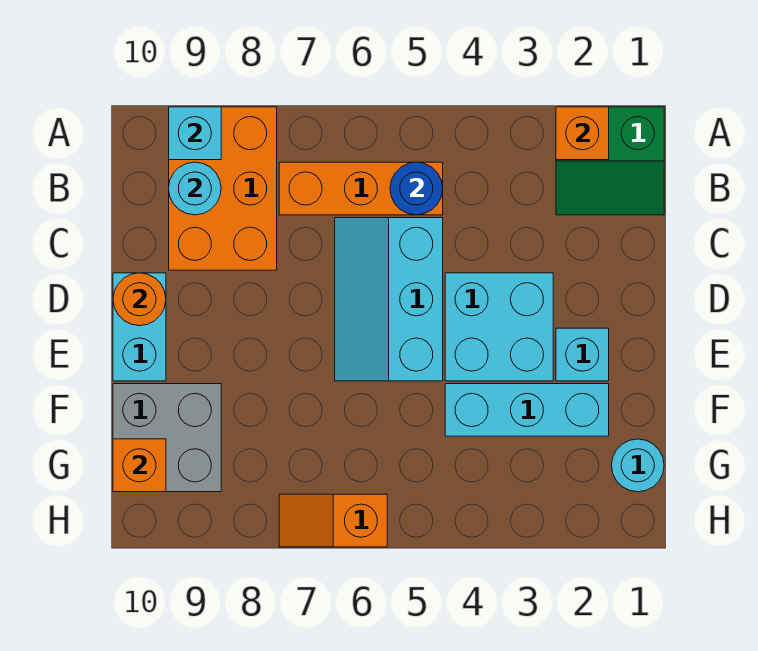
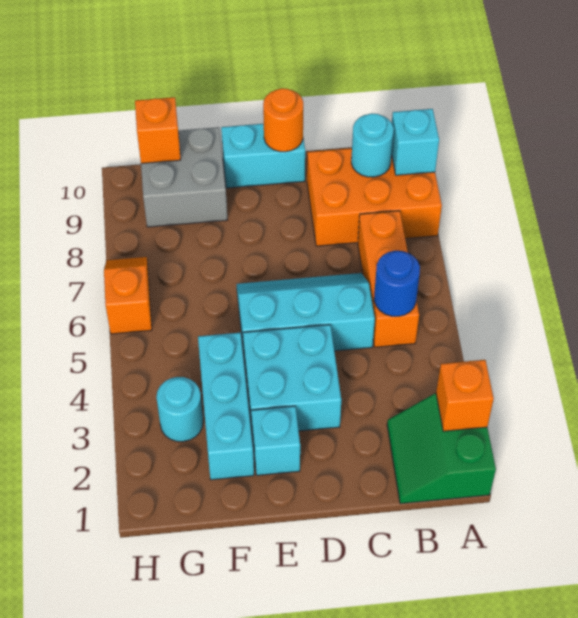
cyan round brick G1 level 1 -> cyan round brick G3 level 1

